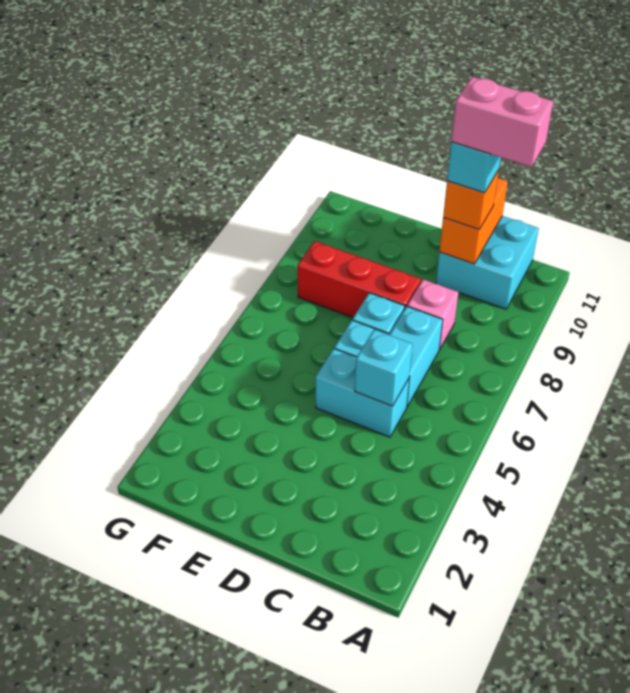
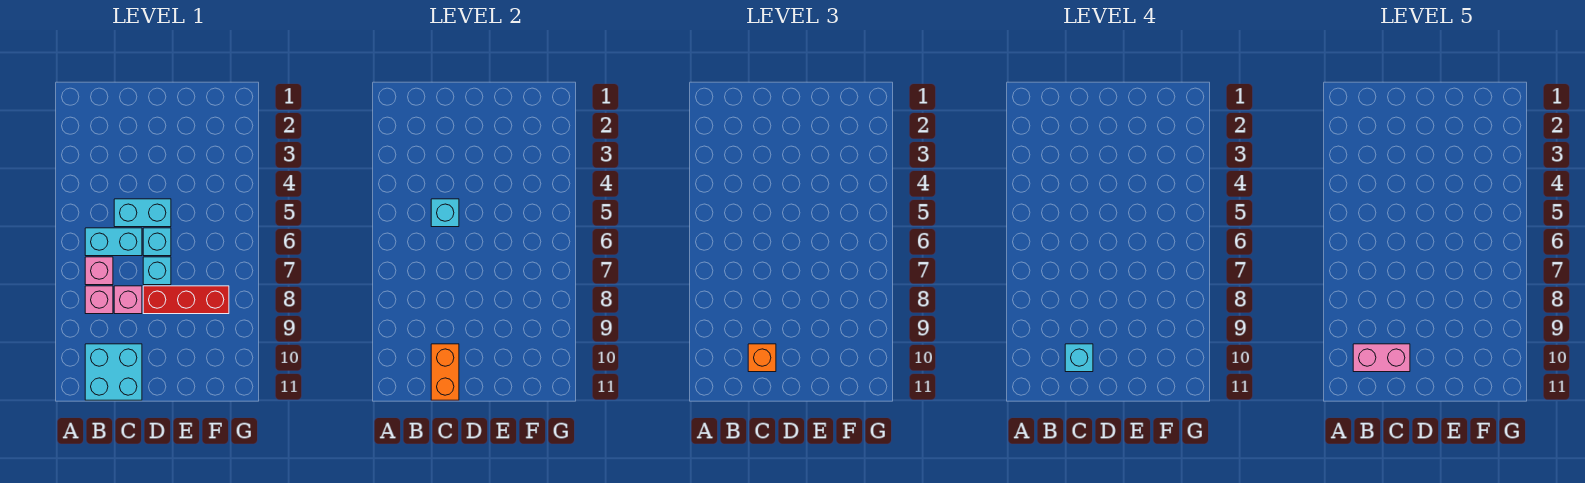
none -> pink brick B7 level 1
none -> pink brick B8 level 1
cyan brick C6:C7 level 1 -> cyan brick B6:C6 level 1

